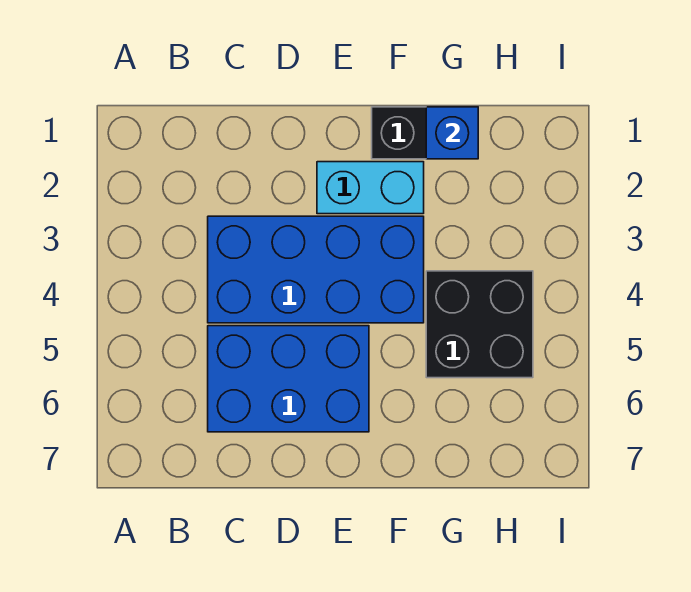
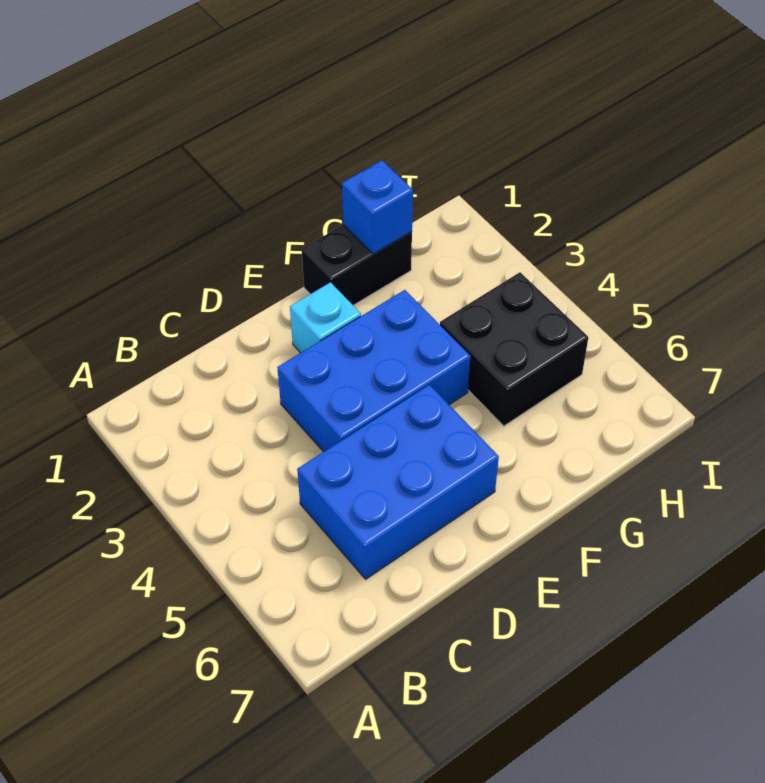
blue brick C3:F4 level 1 -> blue brick D3:F4 level 1
cyan brick E2:F2 level 1 -> cyan brick E2 level 1

